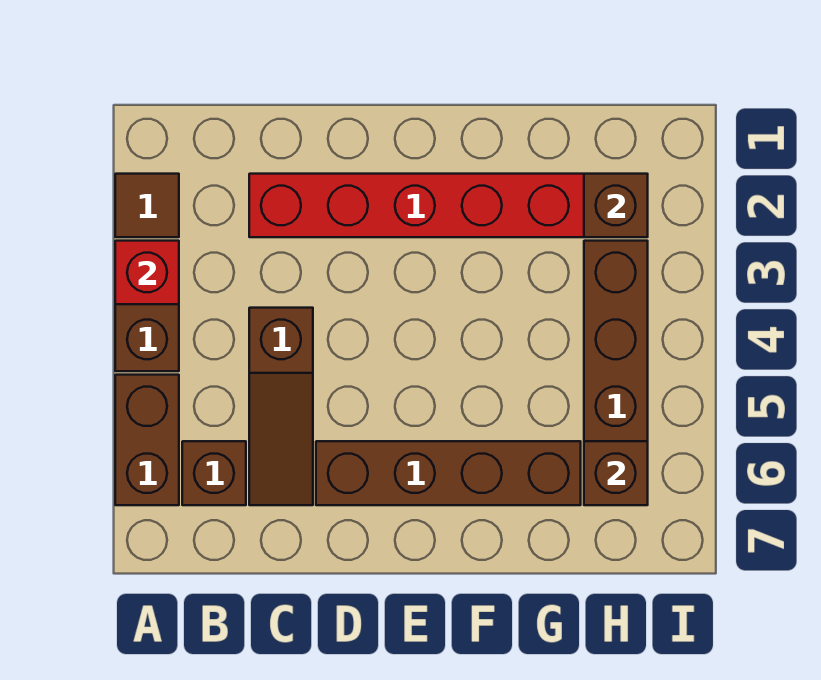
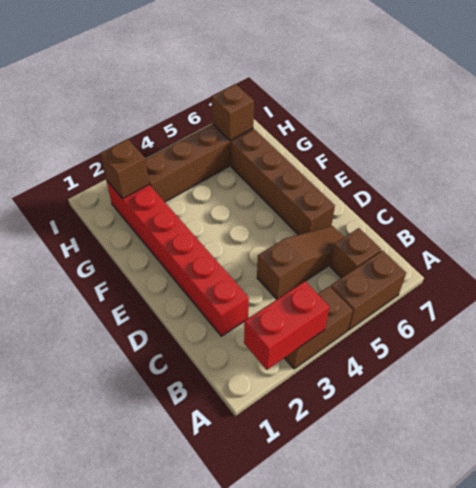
brown tile A2 level 1 -> none
red brick A3 level 2 -> red brick A2:A3 level 2

